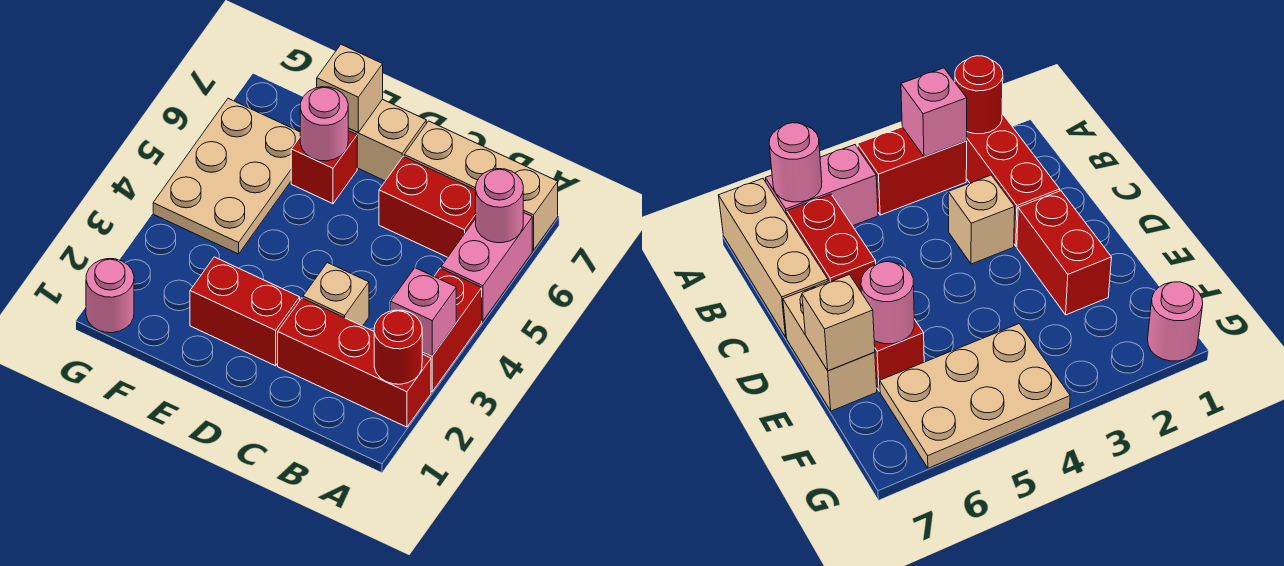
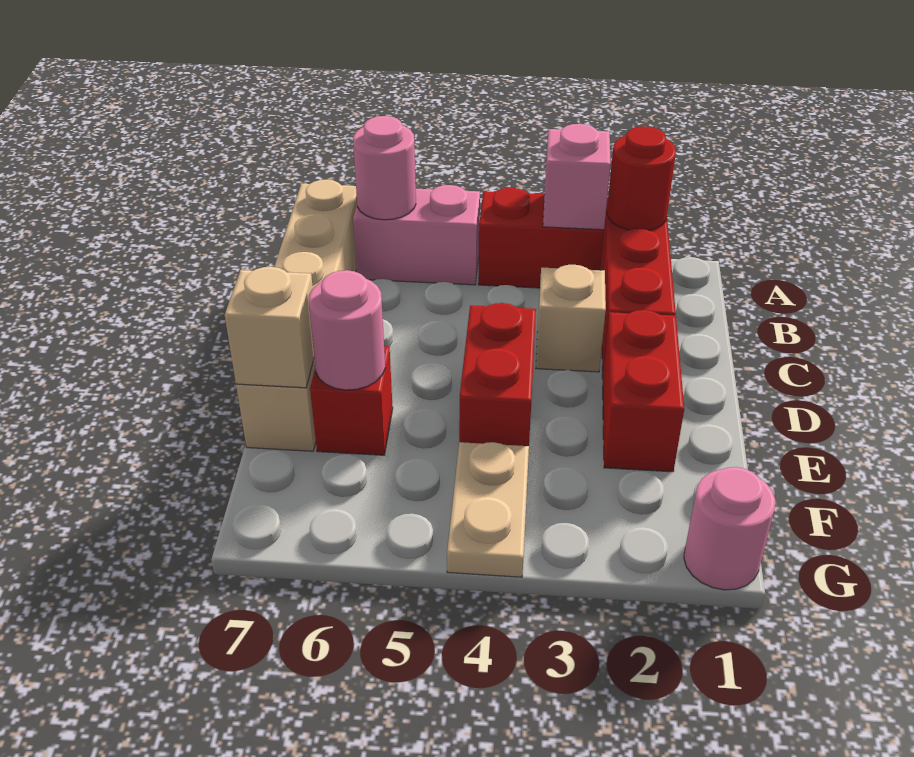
red brick B6:C6 level 1 -> red brick D4:E4 level 1
tan plate F4:G6 level 1 -> tan plate F4:G4 level 1

